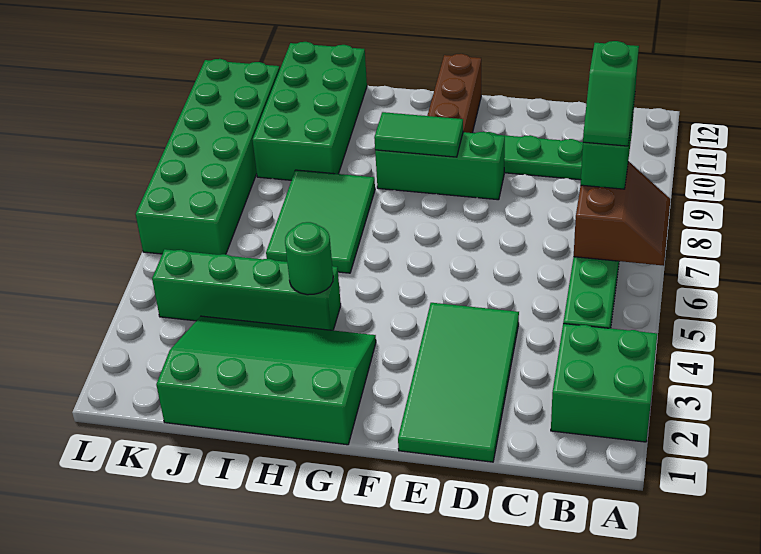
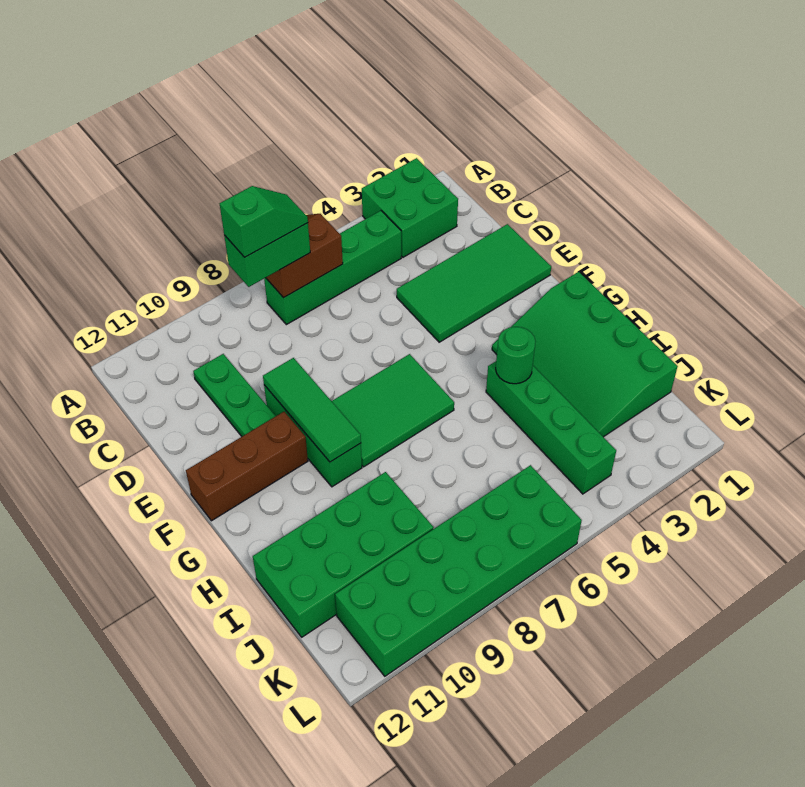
green tile F9:G9 level 2 -> green tile E9:G9 level 2
green tile H6:I8 level 1 -> green tile F6:G8 level 1

